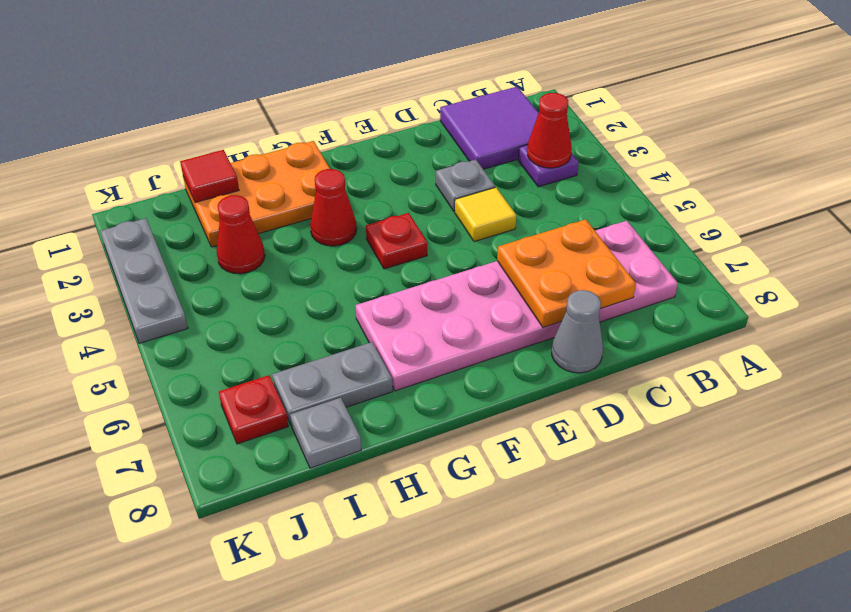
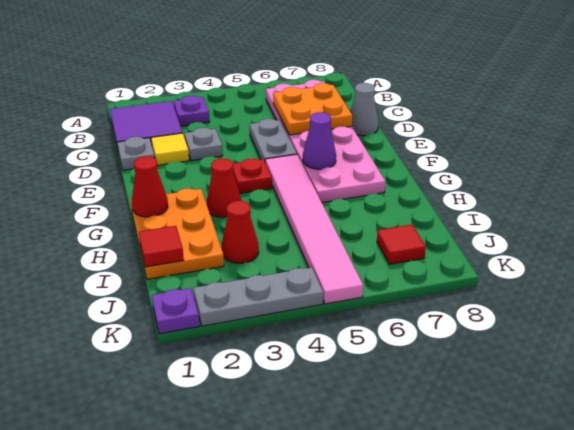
red cone B3 level 2 -> red cone G1 level 2
yellow tile D4 level 1 -> yellow tile D2 level 1
none -> pink tile F5:K5 level 1
none -> purple cone F6 level 2
grey plate H7:I7 level 1 -> grey plate D5:E5 level 1
grey plate I8 level 1 -> grey plate D1 level 1
red plate J7 level 1 -> red tile J7 level 1
none -> purple plate K1 level 1

